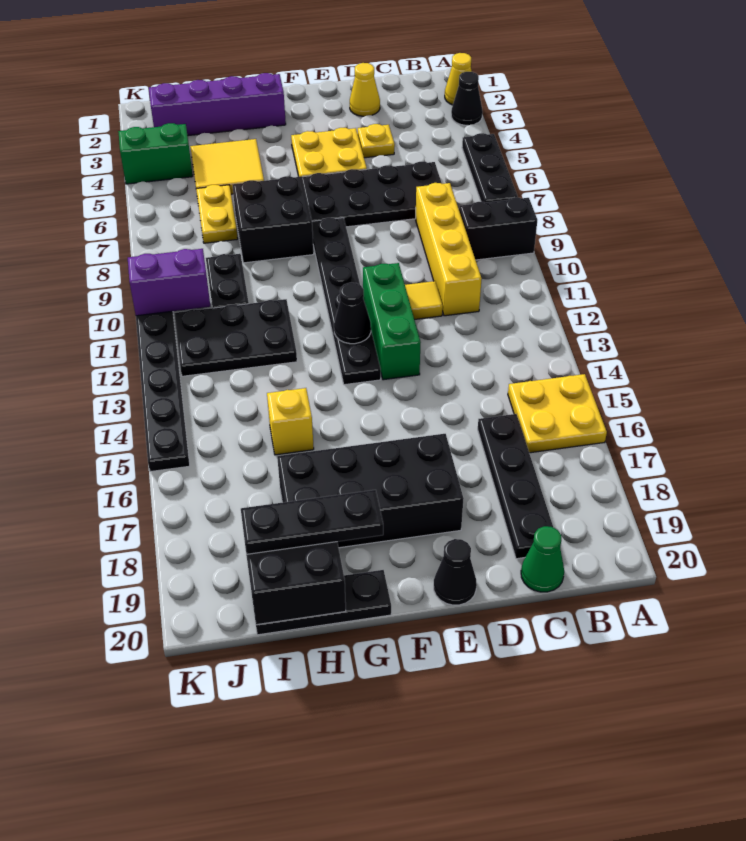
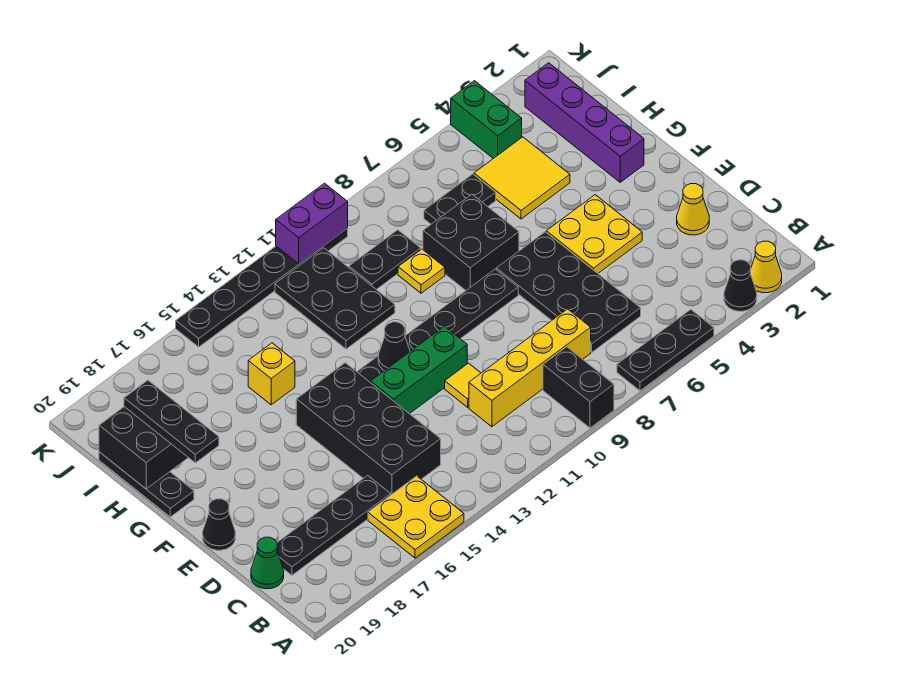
yellow plate D4 level 1 -> yellow plate H9 level 1
black brick E17:H18 level 1 -> black brick C14:F15 level 1
yellow plate I6:I7 level 1 -> black plate I6:I7 level 1
purple brick J10:K10 level 2 -> purple brick K10:K11 level 2

